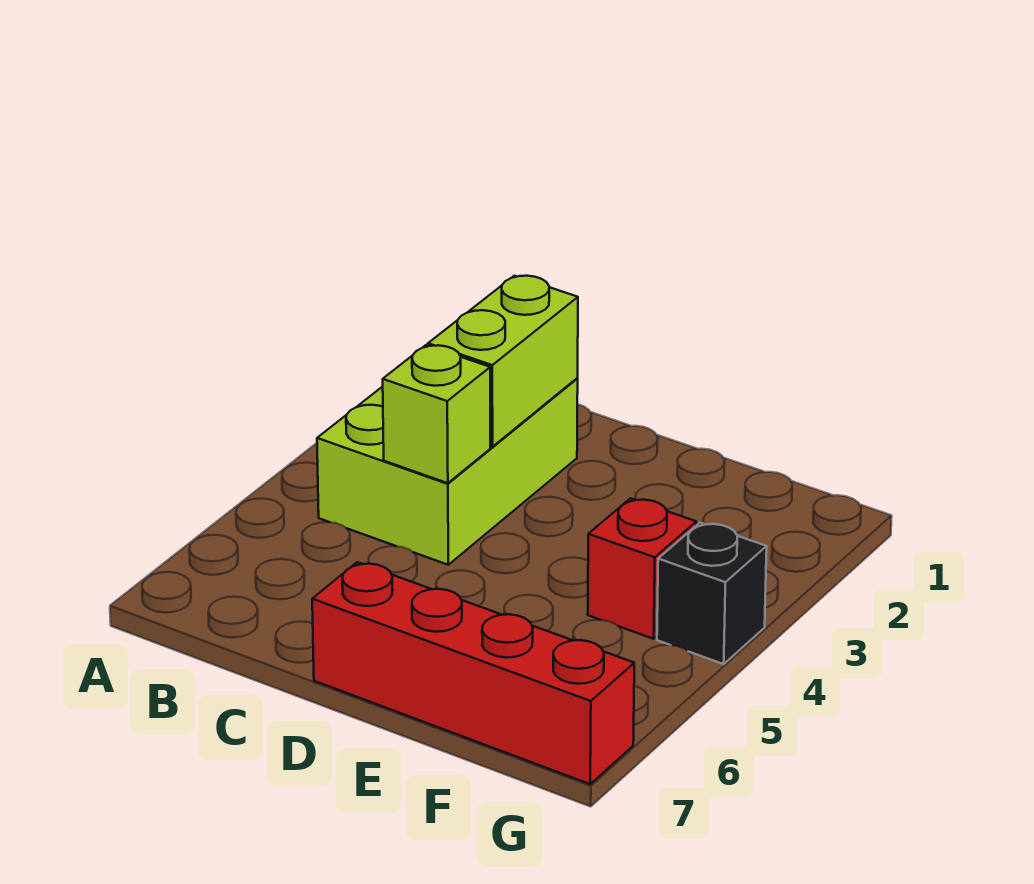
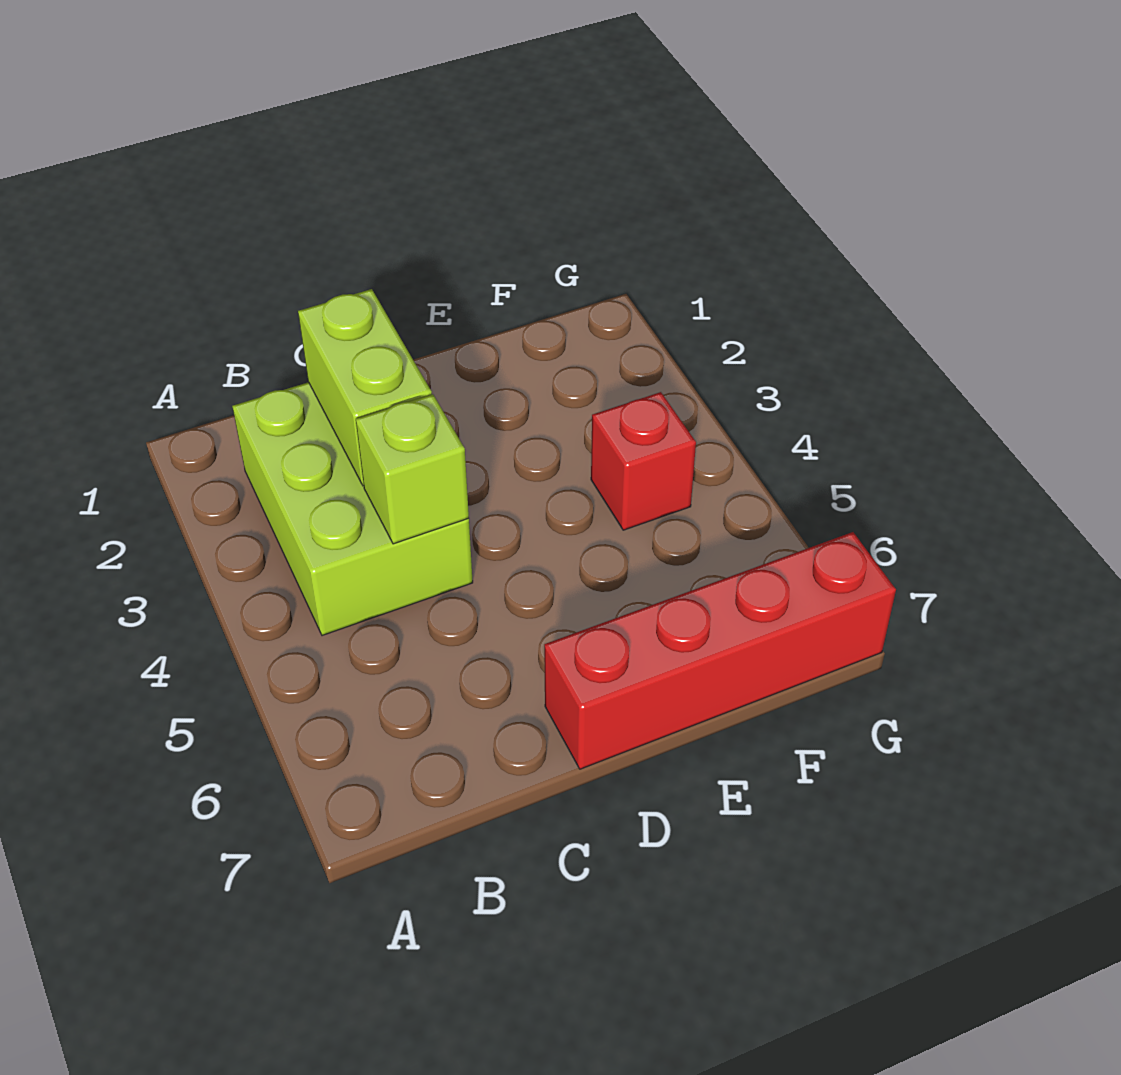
black brick G4 level 1 -> none

